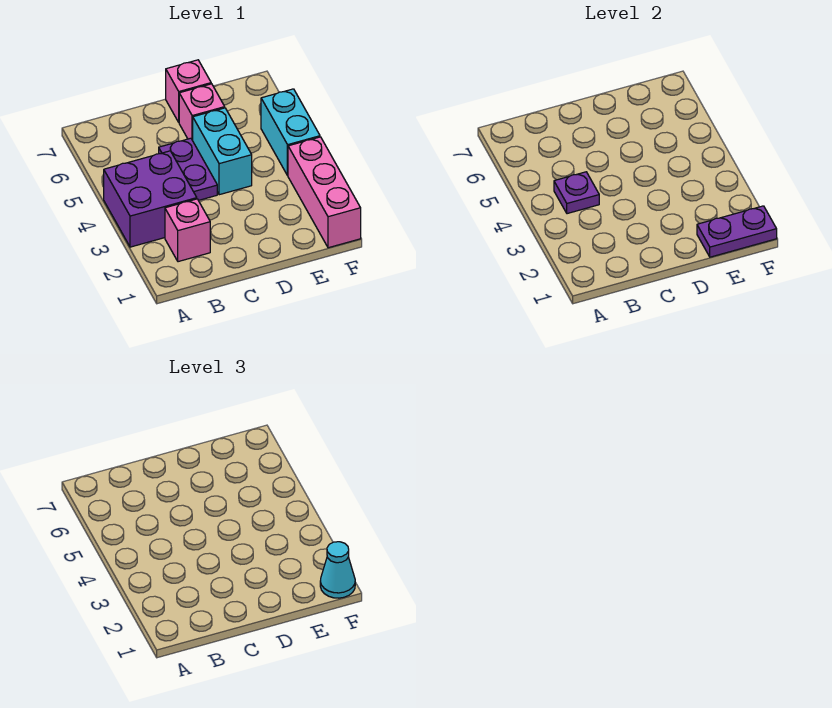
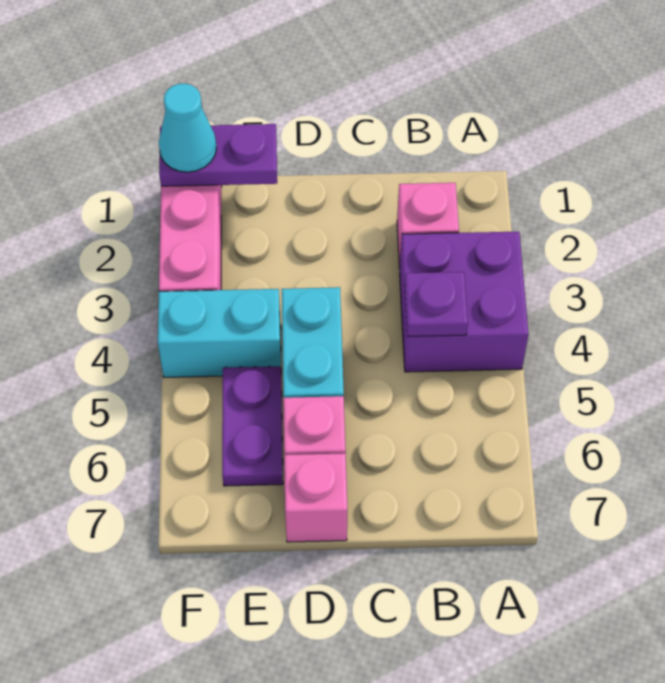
purple plate C4:C5 level 1 -> purple plate E5:E6 level 1
cyan brick F4:F5 level 1 -> cyan brick E4:F4 level 1

